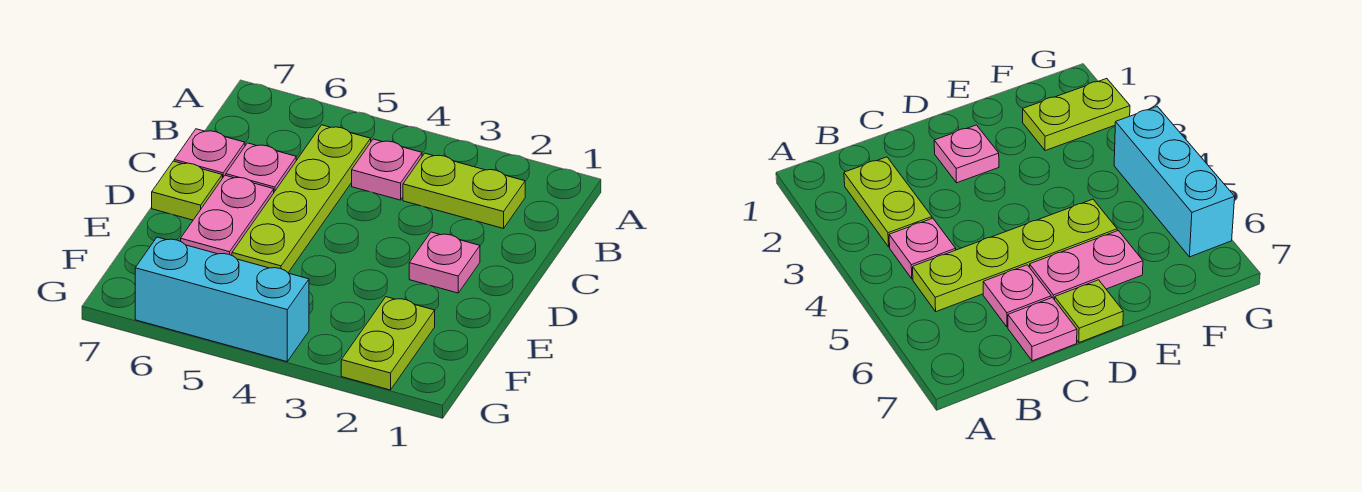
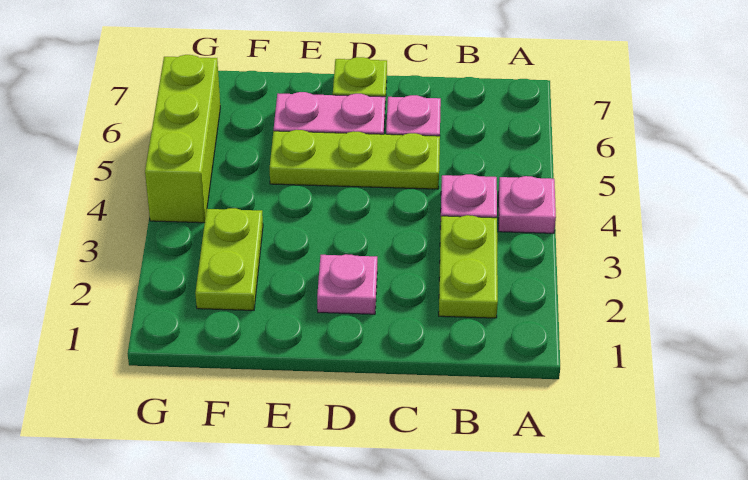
lime plate B5:E5 level 1 -> lime plate C5:E5 level 1
pink plate C7 level 1 -> pink plate A4 level 1
lime plate F2:G2 level 1 -> lime plate F2:F3 level 1
cyan brick G4:G6 level 1 -> lime brick G4:G6 level 1

